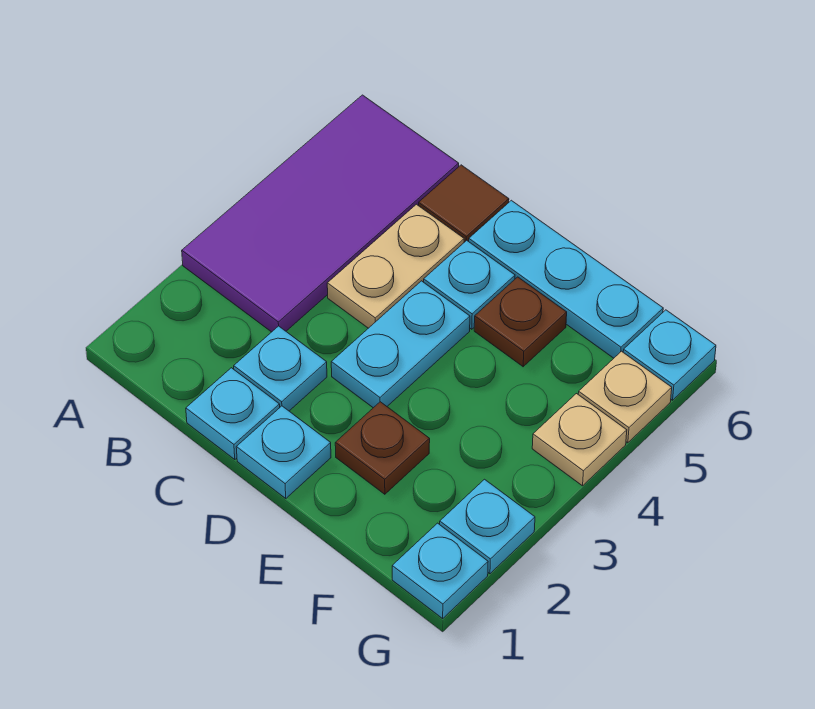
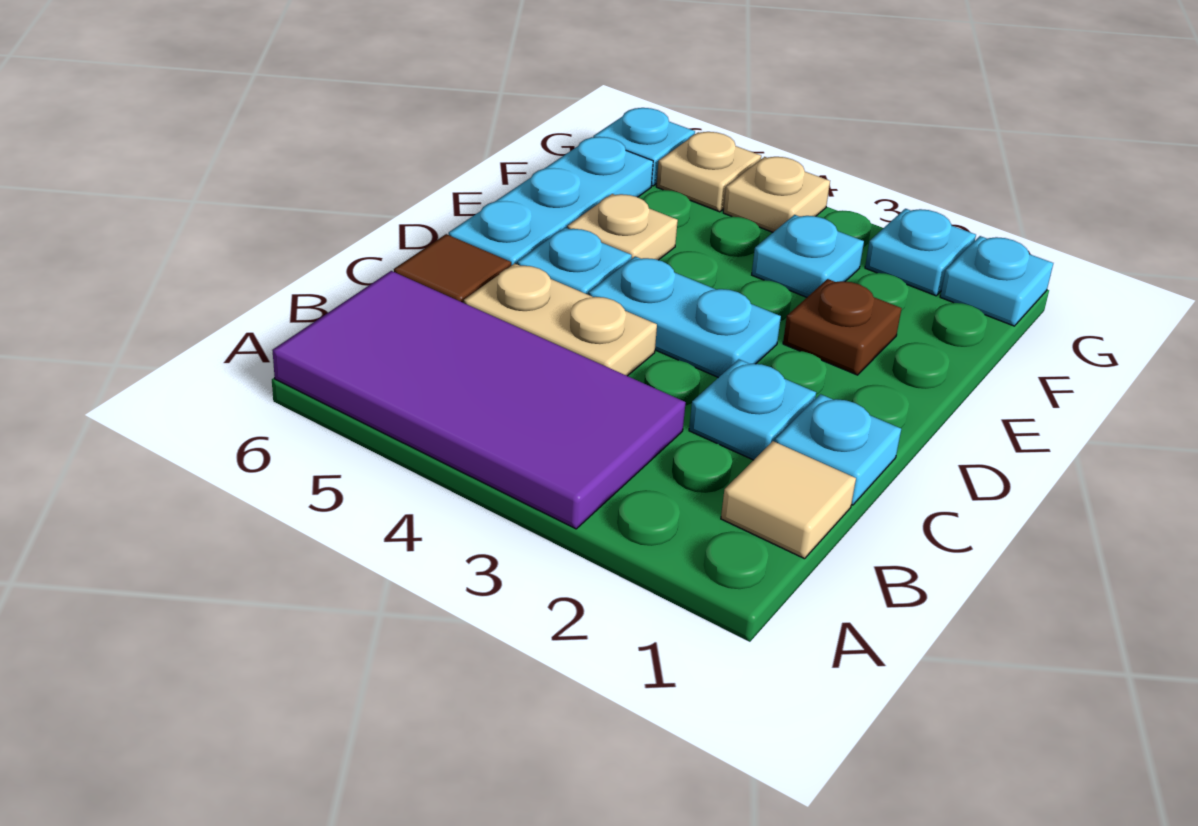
none -> tan tile B1 level 1
cyan plate D1 level 1 -> cyan plate F3 level 1
brown plate E5 level 1 -> tan plate E5 level 1

